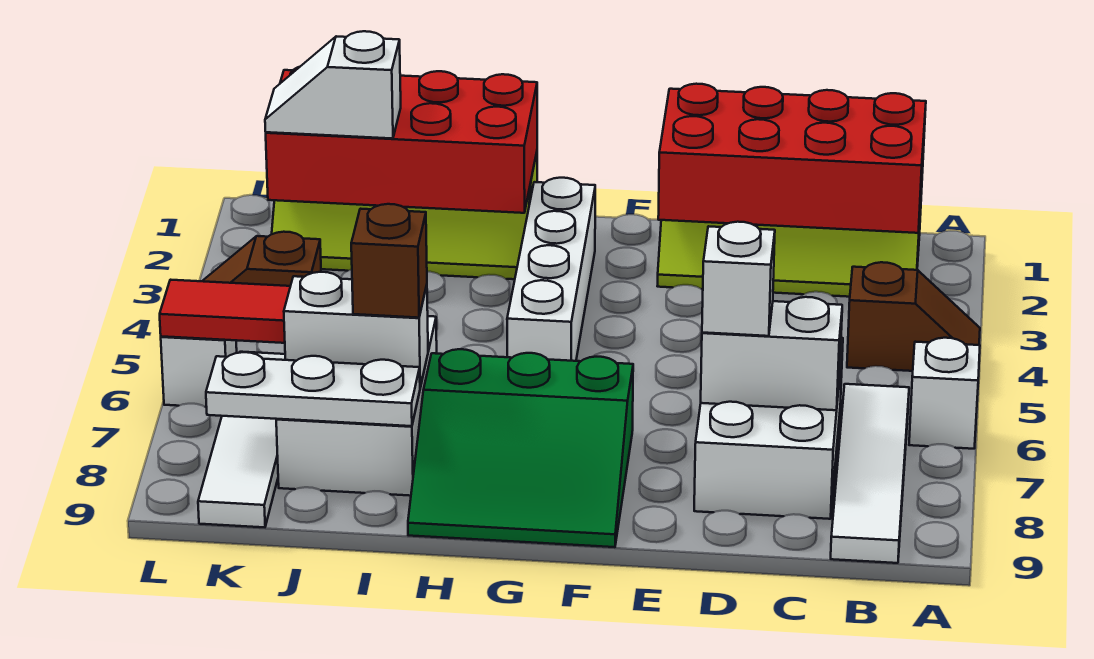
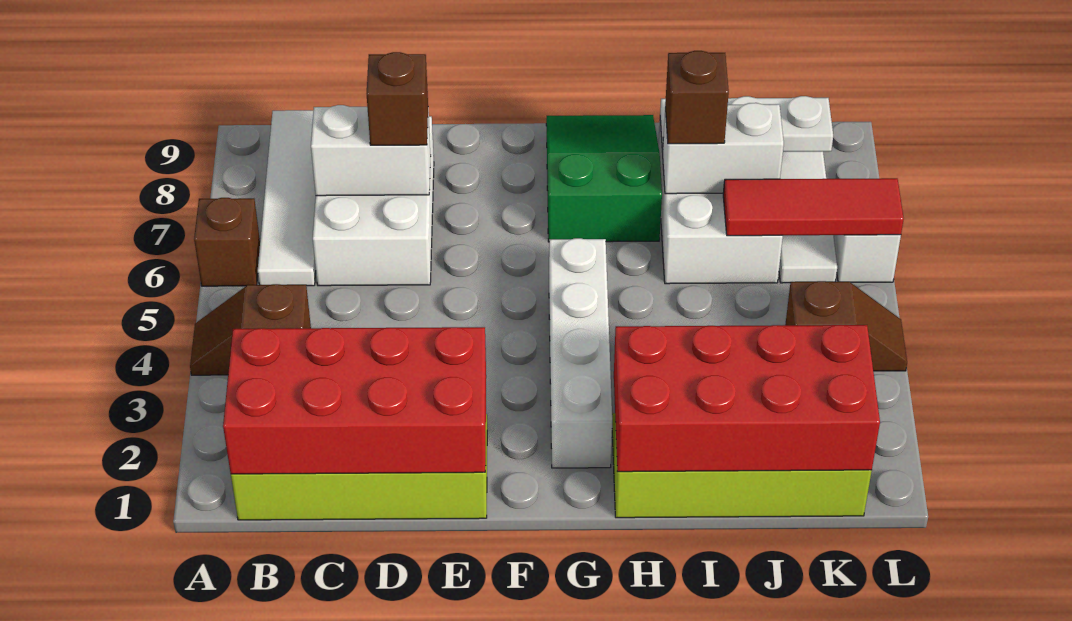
white brick A6 level 1 -> brown brick A6 level 1
white brick D7 level 3 -> brown brick D7 level 3
green slope F7:H9 level 1 top 7 -> green slope G7:H9 level 1 top 7
white slope J2:K2 level 3 top J -> none

